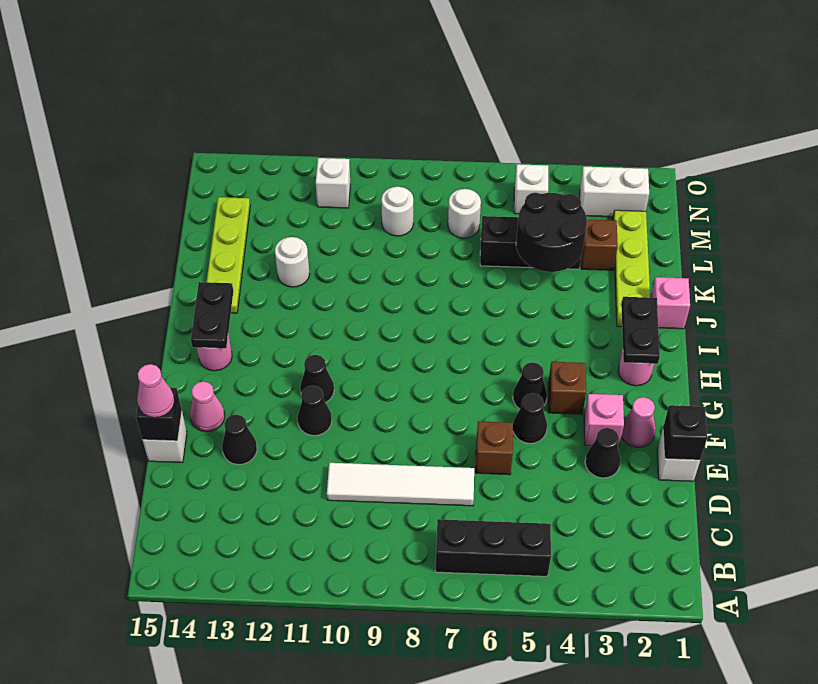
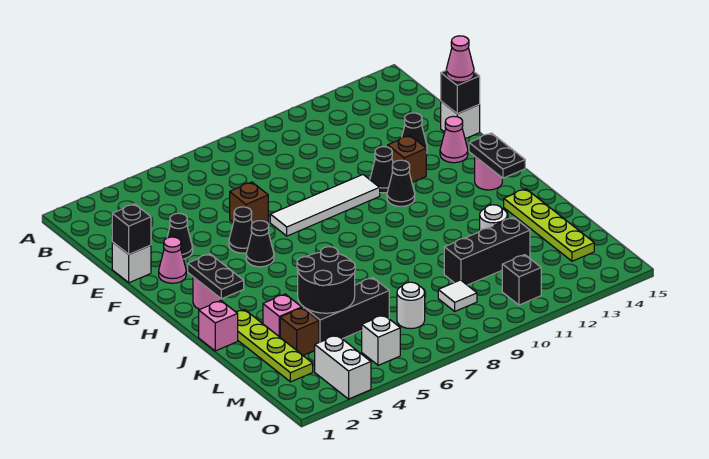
black brick B5:B7 level 1 -> black brick L10:L12 level 1
white tile D7:D10 level 1 -> white tile F7:F10 level 1
pink brick F3 level 1 -> pink brick K3 level 1
brown brick G4 level 1 -> brown brick F12 level 1
white round brick M9 level 1 -> white tile M9 level 1
white brick N2:N3 level 1 -> white brick N3:O3 level 1
white brick N11 level 1 -> black brick N11 level 1

